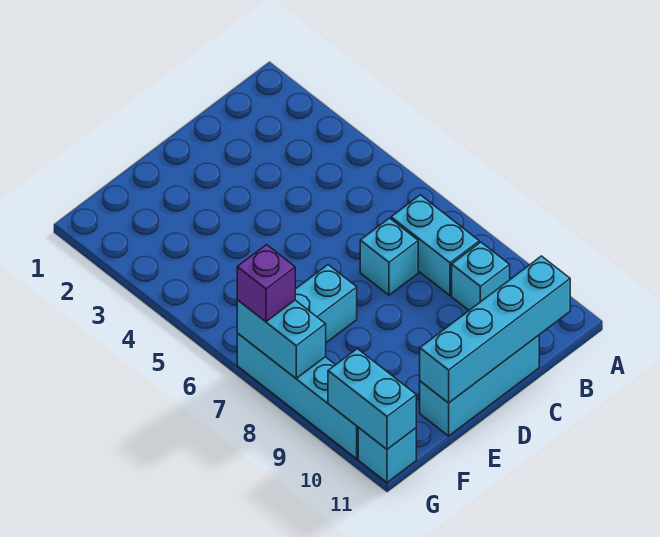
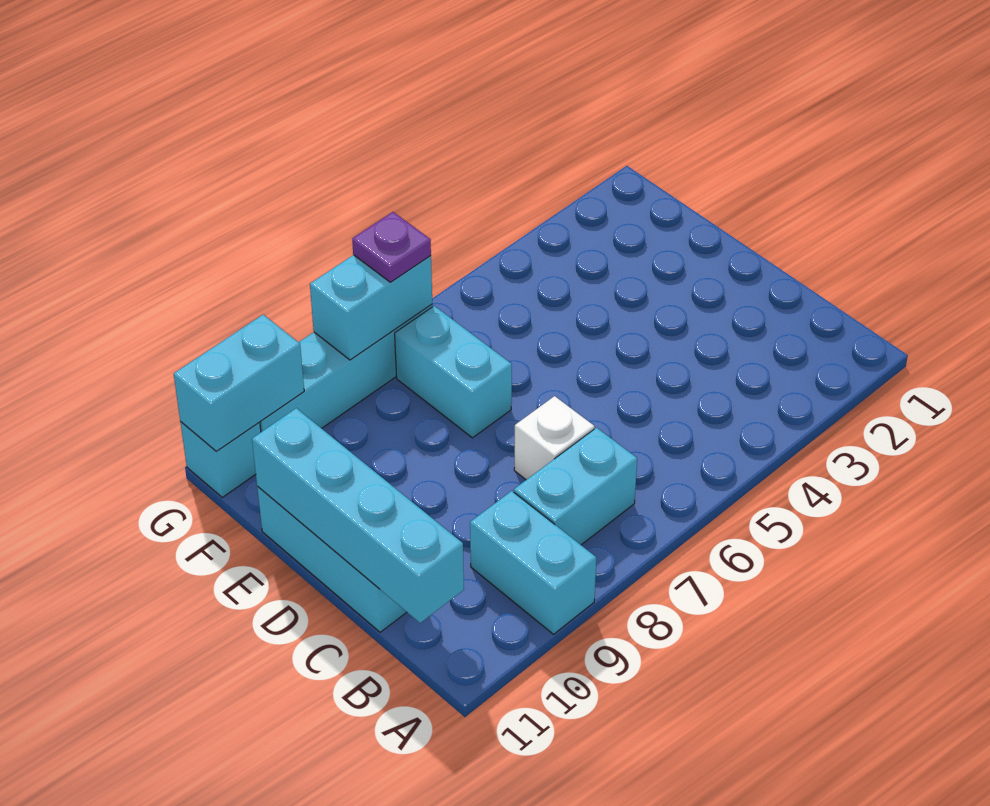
cyan brick B9 level 1 -> cyan brick A9:B9 level 1
cyan brick C7 level 1 -> white brick C7 level 1
purple brick G7 level 3 -> purple plate G7 level 3

